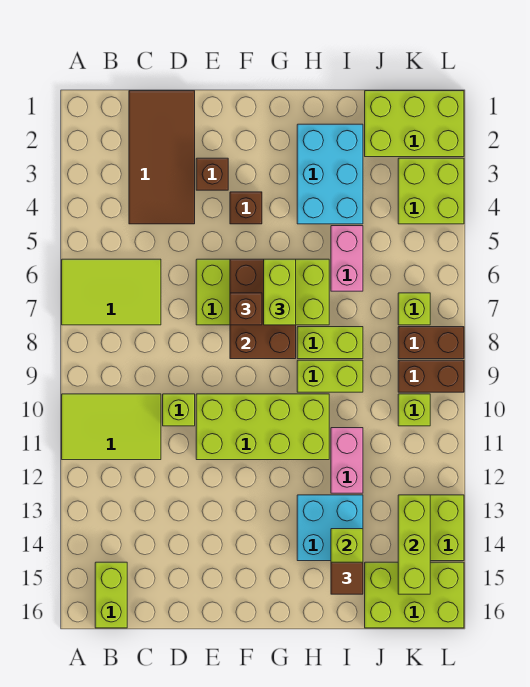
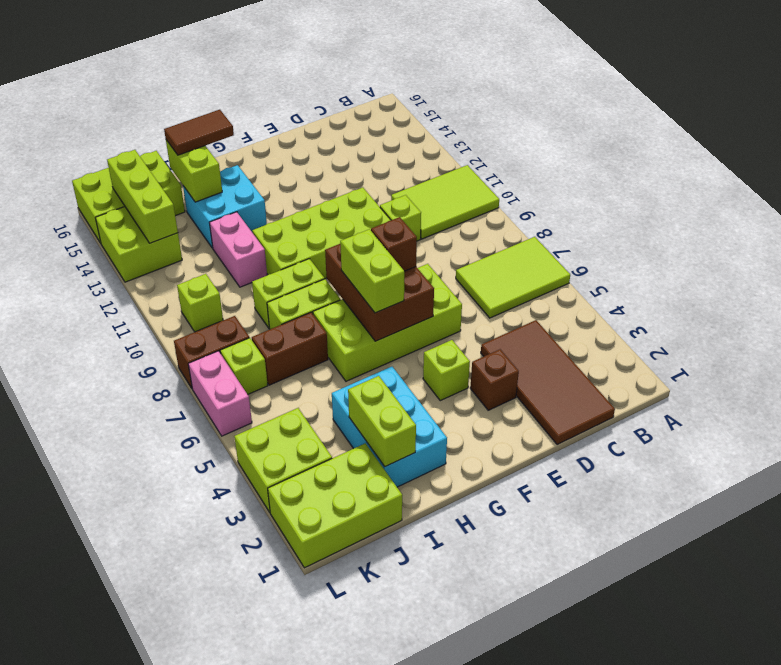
lime brick B15:B16 level 1 -> lime brick I2:I3 level 2
brown brick F4 level 1 -> lime brick F4 level 1
pink brick I5:I6 level 1 -> pink brick L6:L7 level 1
brown tile I15 level 3 -> brown tile H15:I15 level 3
brown brick K9:L9 level 1 -> brown brick I7:J7 level 1

